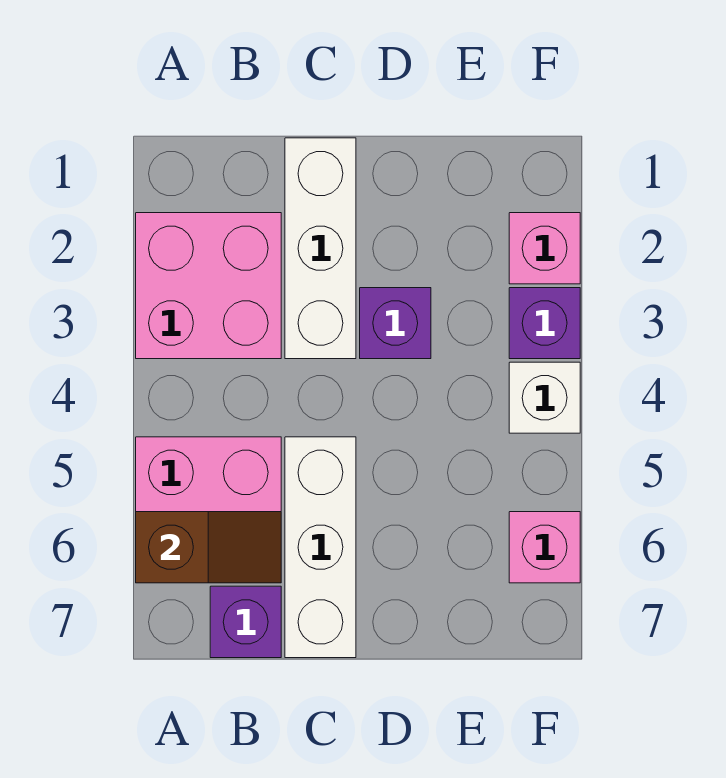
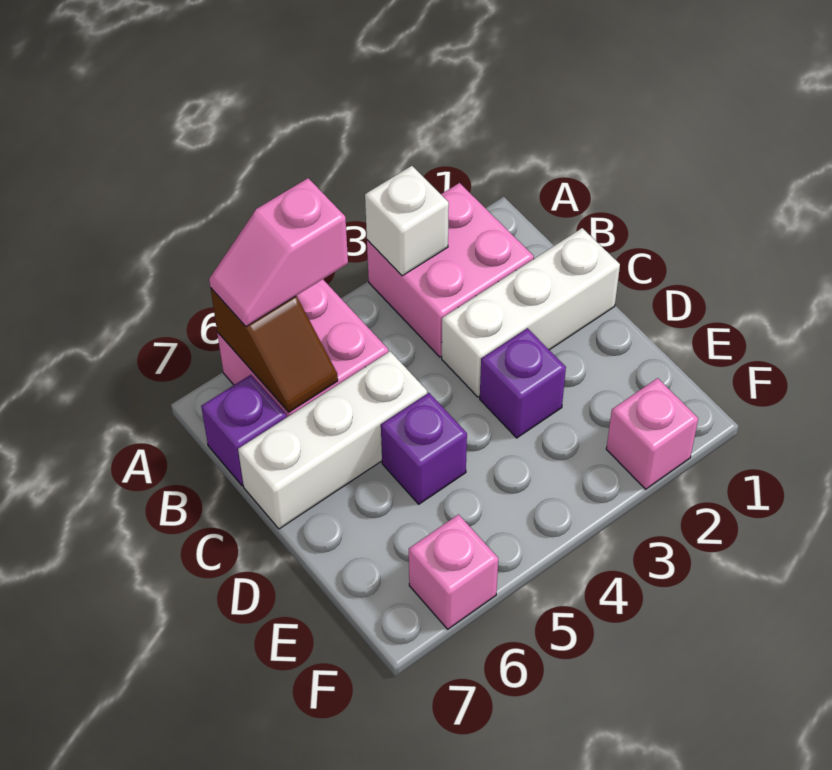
none -> pink slope A5:A6 level 3 top 5
purple brick F3 level 1 -> purple brick D5 level 1
white brick F4 level 1 -> white brick A3 level 2

